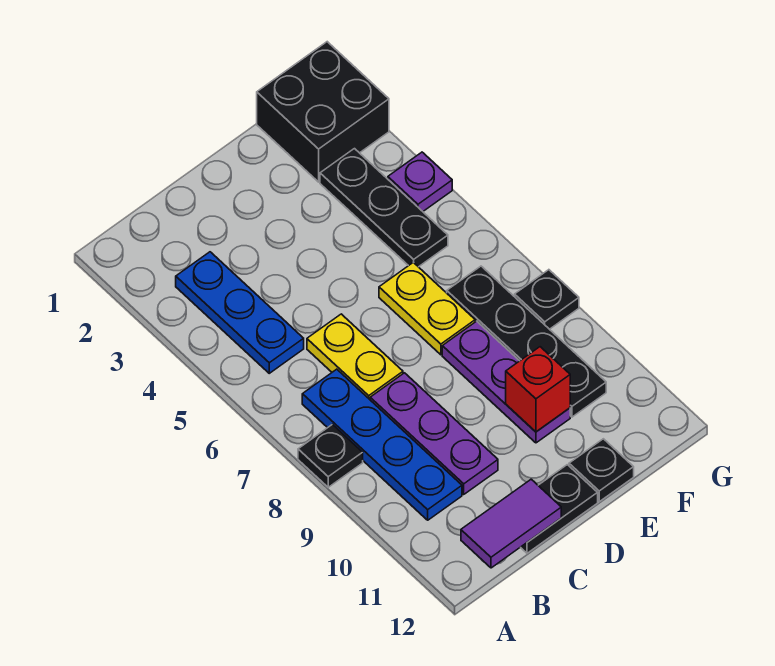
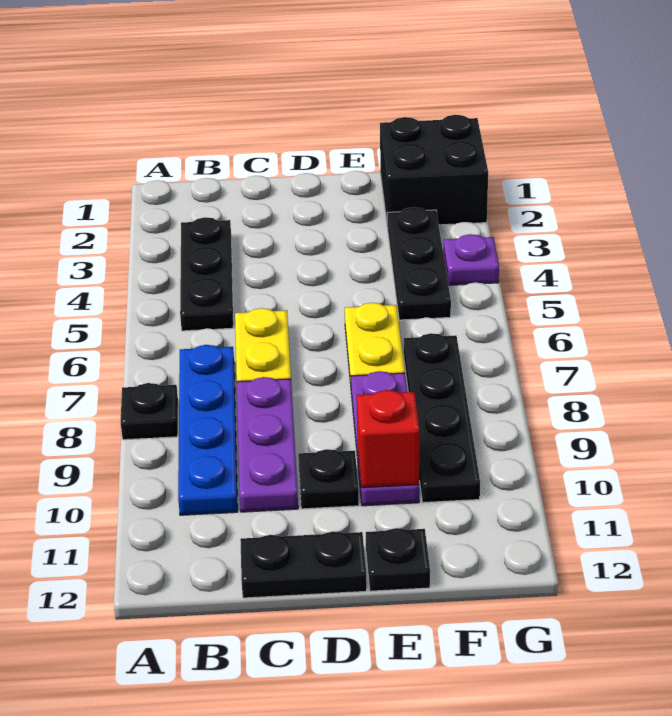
blue plate B3:B5 level 1 -> black plate B3:B5 level 1
purple tile B12:C12 level 2 -> none
black plate G8 level 1 -> black plate D10 level 1

